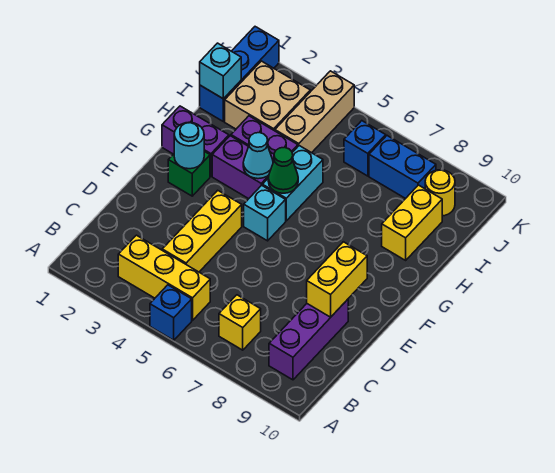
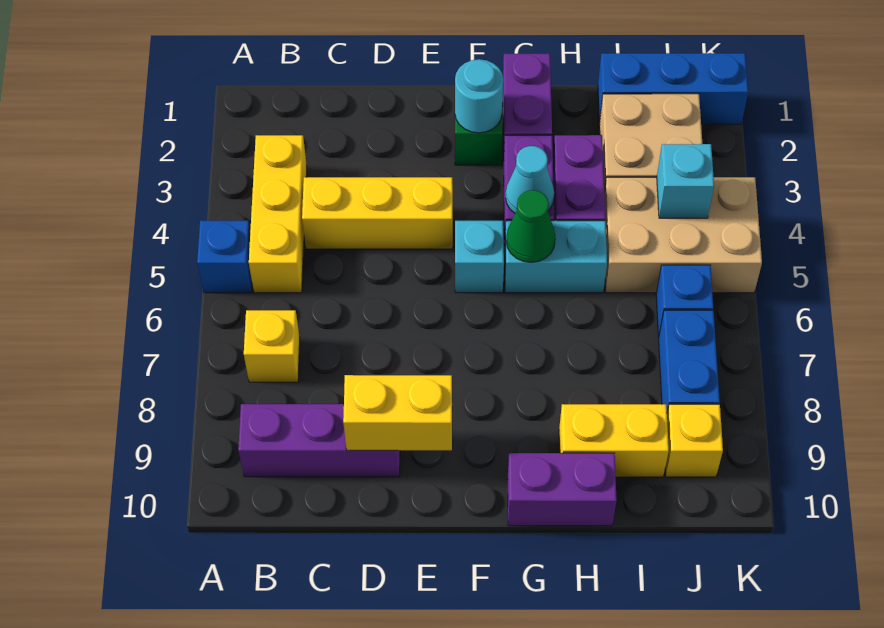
none -> purple brick G10:H10 level 1
cyan brick I1 level 2 -> cyan brick J4 level 2
tan brick I4:K4 level 1 -> tan brick I4:K5 level 1
yellow round brick J9 level 1 -> yellow brick J9 level 1

